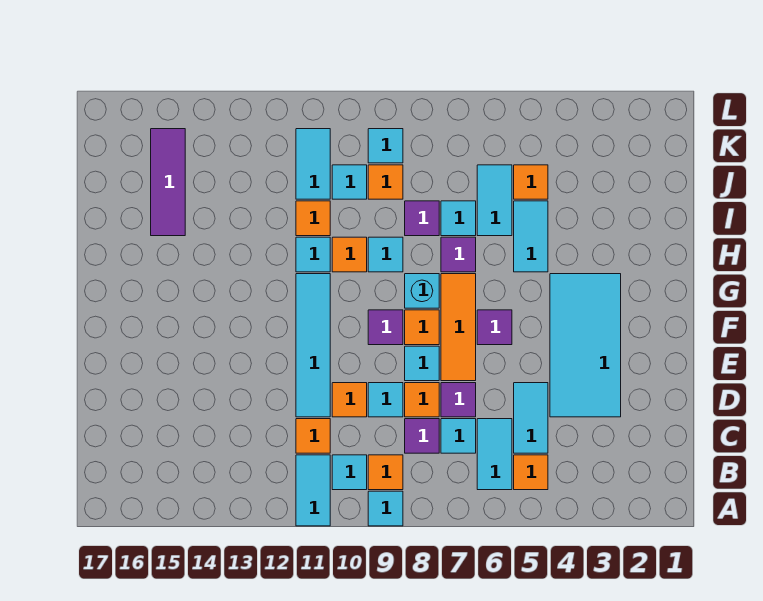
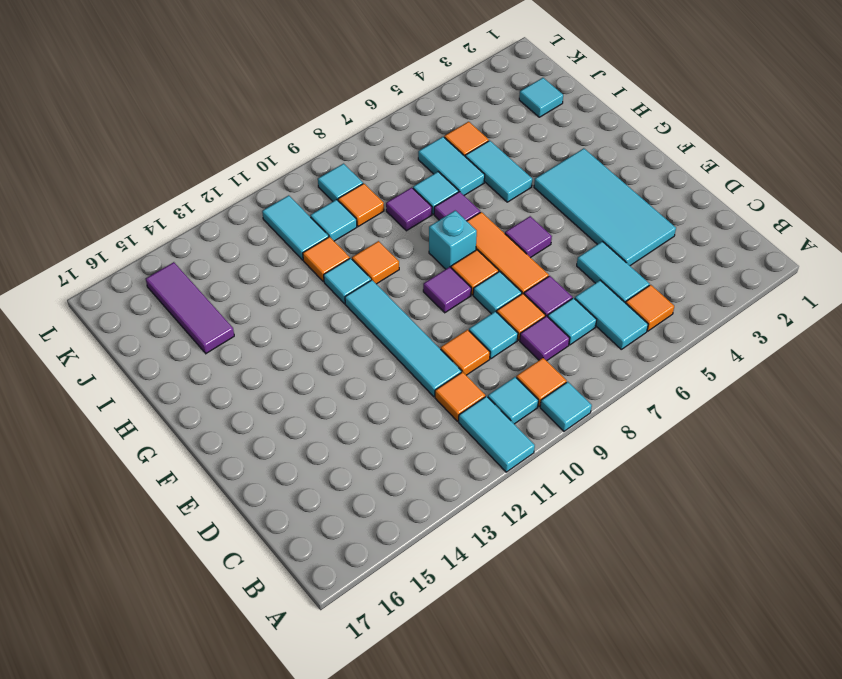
cyan tile H9 level 1 -> cyan tile J2 level 1

